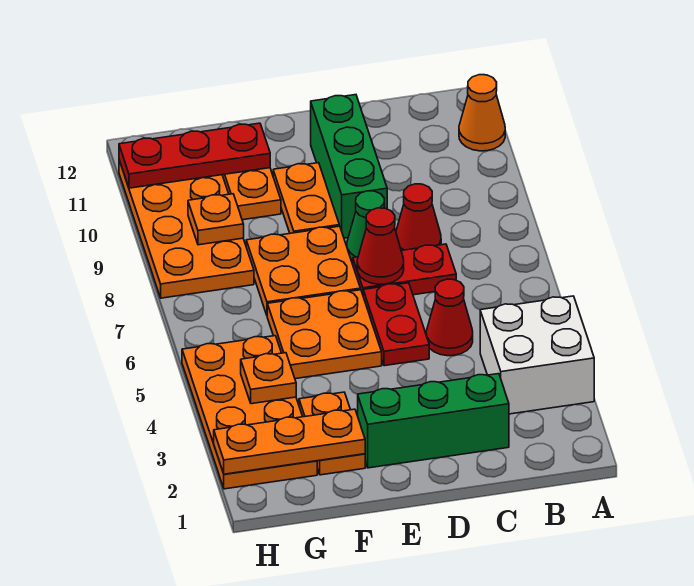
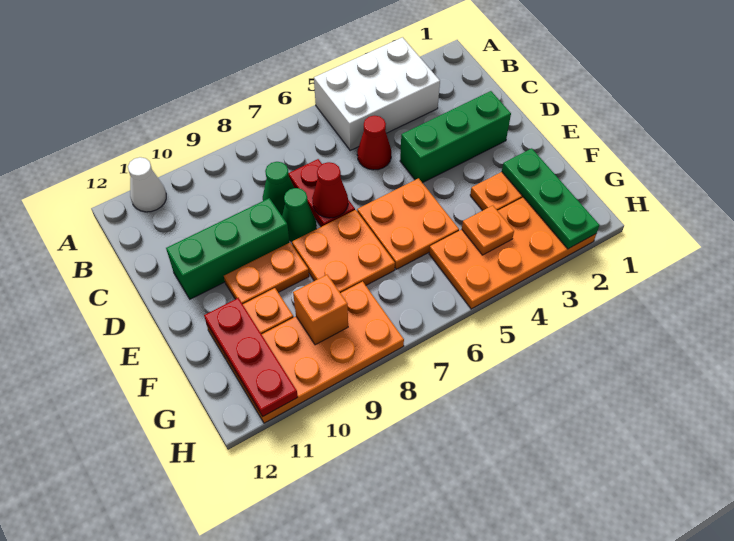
white brick A3:B4 level 1 -> white brick A3:B5 level 1
orange cone A11 level 1 -> white cone A11 level 1
green brick C2:E2 level 1 -> green brick D2:D4 level 1
red cone C8 level 1 -> green cone C8 level 1
red plate D5:D6 level 1 -> none
orange plate F2:H2 level 2 -> green plate F2:H2 level 2
orange plate G9 level 2 -> orange brick G9 level 2

